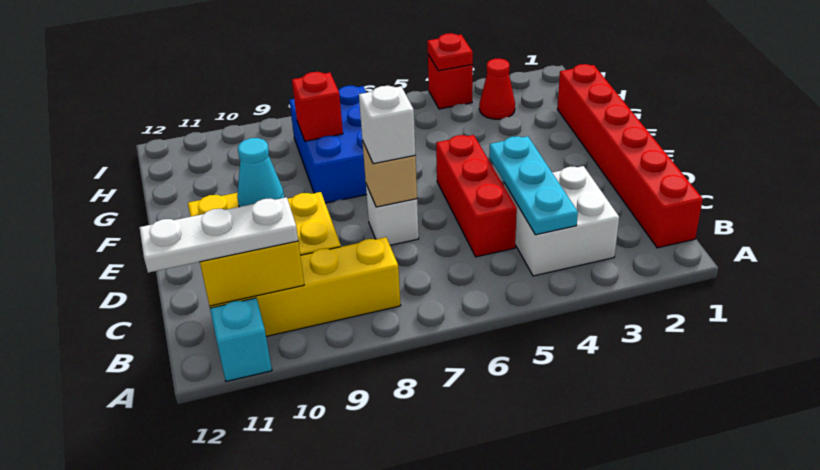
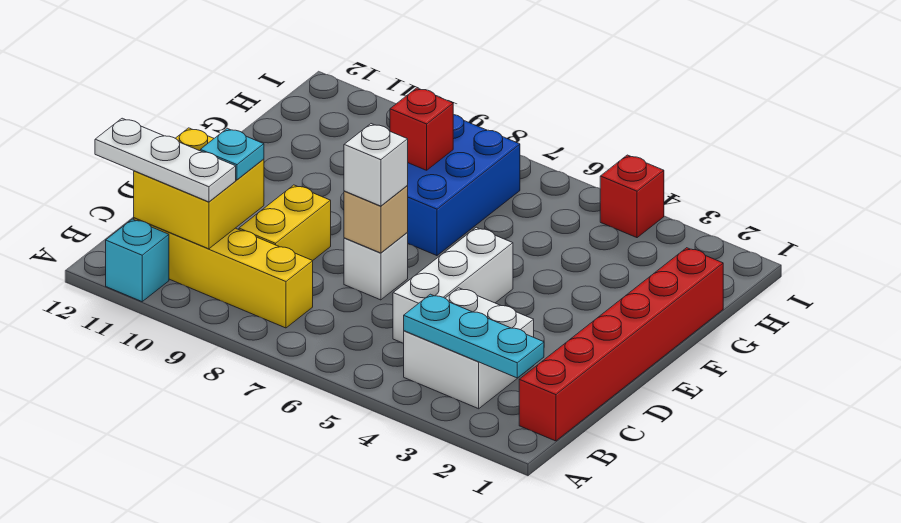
cyan plate B4:D4 level 2 -> cyan plate B2:B4 level 2
red brick C5:E5 level 1 -> white brick C5:E5 level 1
cyan cone C10 level 3 -> cyan plate C10 level 3
red cone H3 level 1 -> none
red plate I4 level 2 -> none

